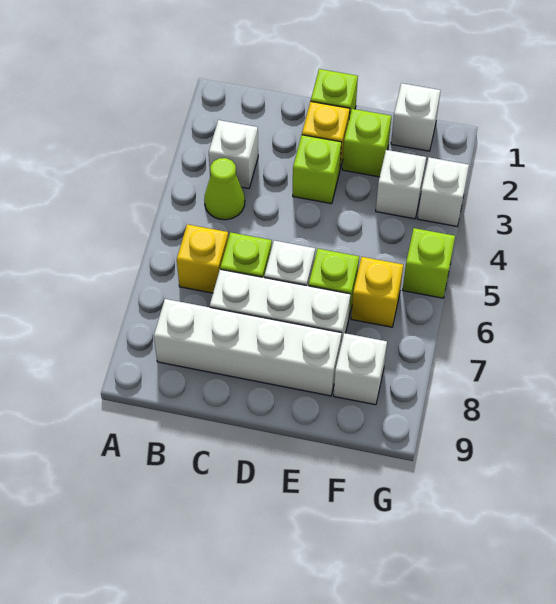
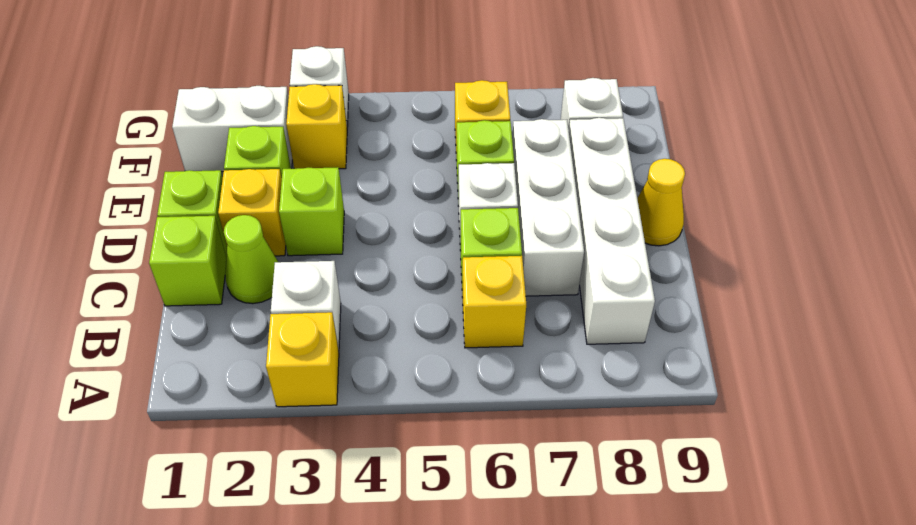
none -> yellow brick A3 level 1
lime cone B4 level 1 -> lime cone C2 level 1
none -> yellow cone D9 level 1
white brick F1 level 1 -> white brick F1:F2 level 1
white brick F3 level 1 -> yellow brick F3 level 1
lime brick G5 level 1 -> lime brick C1 level 1

